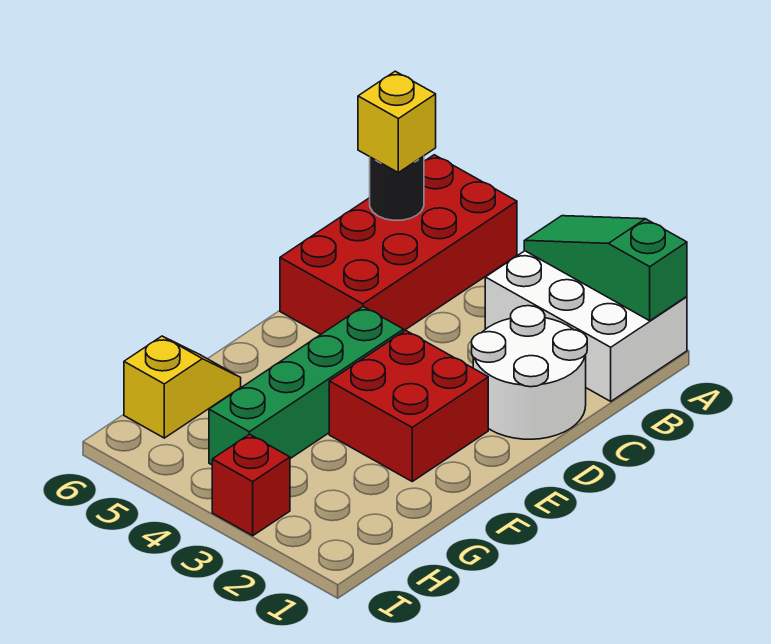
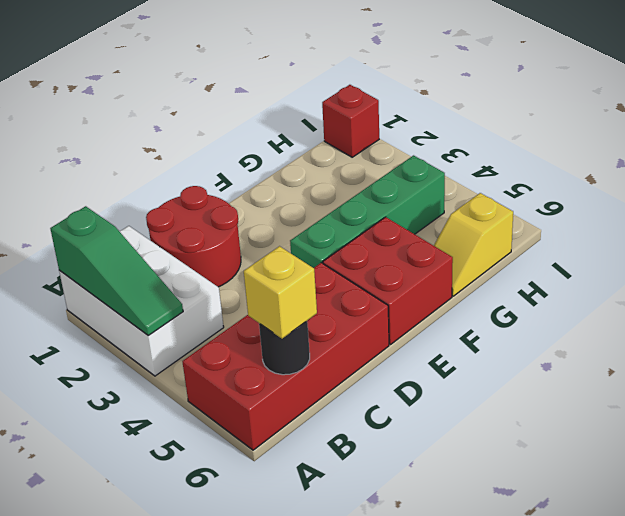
white round brick C1:D2 level 1 -> red round brick C1:D2 level 1
red brick E2:F3 level 1 -> red brick E5:F6 level 1
red brick I3 level 1 -> red brick I1 level 1

